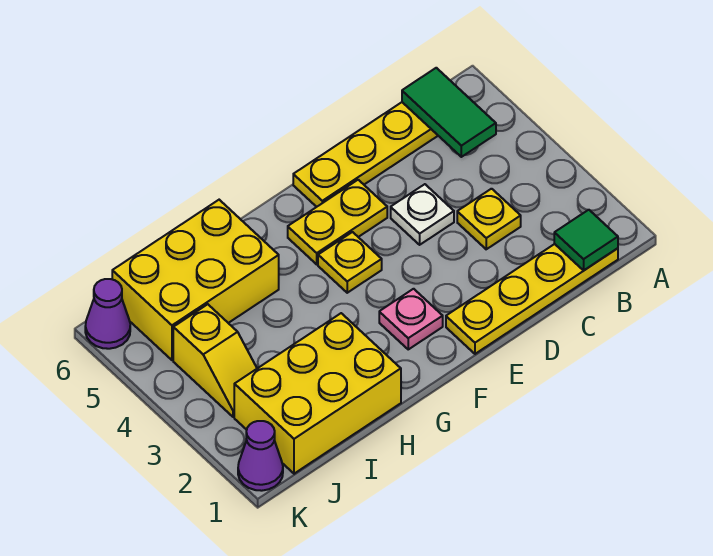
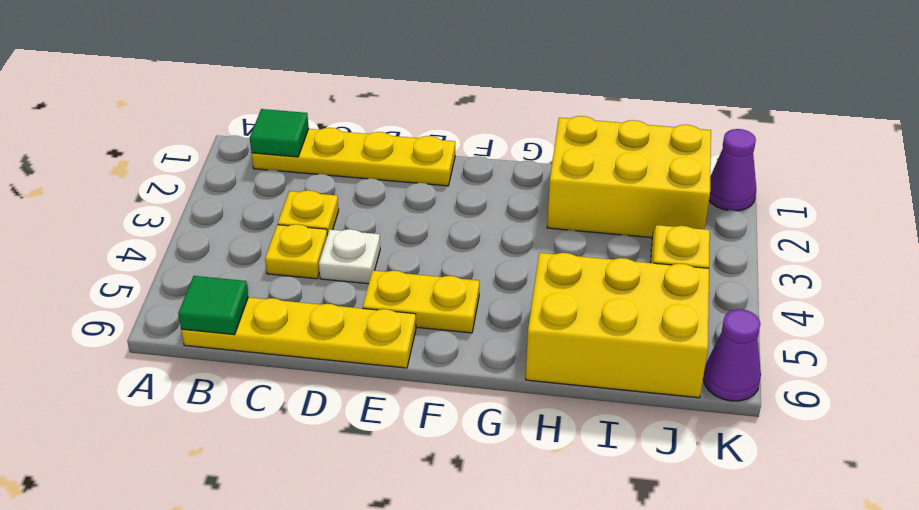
green tile B5:B6 level 2 -> green tile B6 level 2
pink plate F2 level 1 -> none
yellow plate F4 level 1 -> yellow plate C4 level 1

